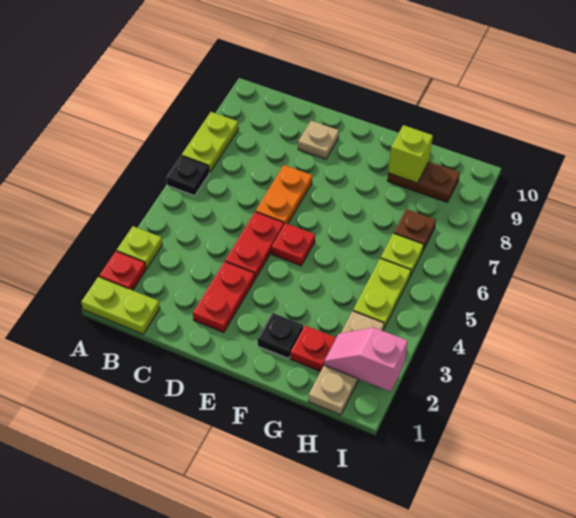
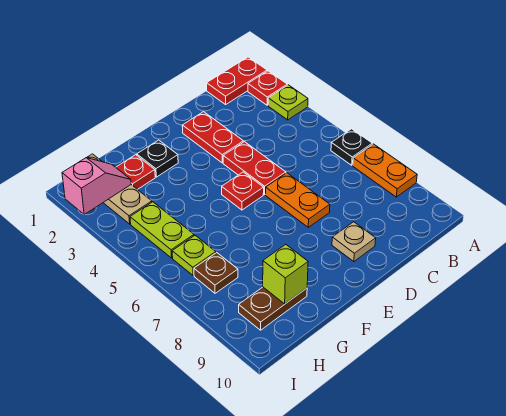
lime plate A1:B1 level 1 -> red plate A1:B1 level 1
lime plate A7:A8 level 1 -> orange plate A7:A8 level 1

